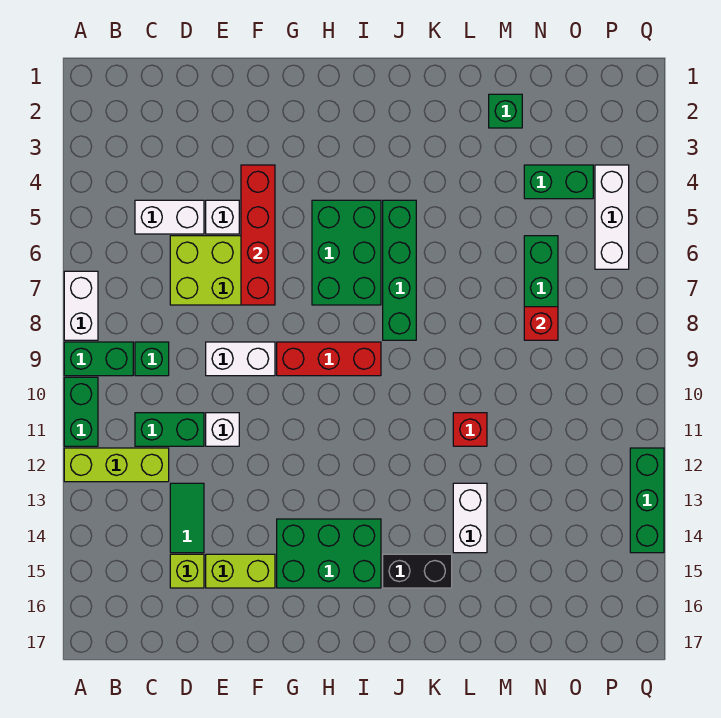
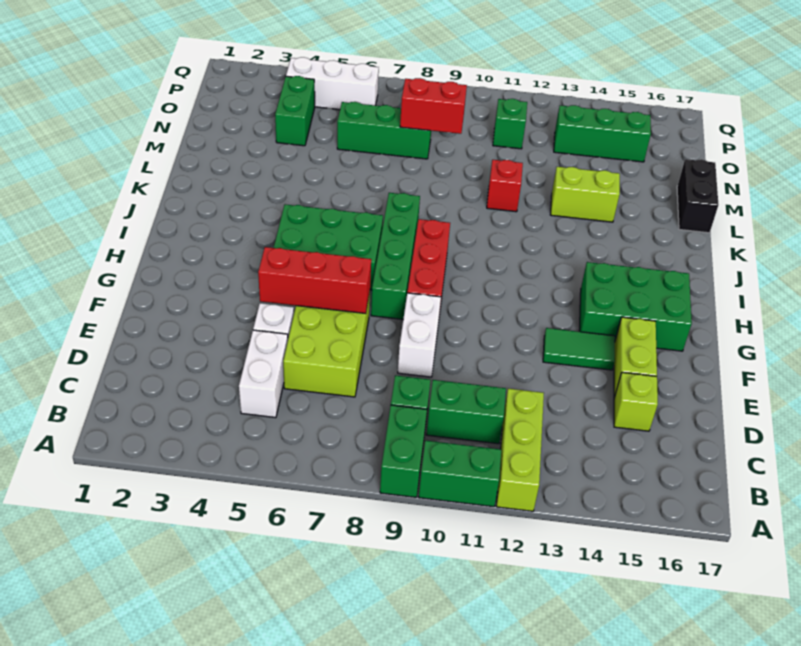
white brick A7:A8 level 1 -> none
green brick C11:D11 level 1 -> green brick C10:C11 level 1
green tile D13:D14 level 1 -> green tile F13:F14 level 1
white brick E11 level 1 -> none
red brick F4:F7 level 2 -> red brick F5:F7 level 2
green brick G14:I15 level 1 -> green brick G14:H16 level 1
green brick J5:J8 level 1 -> green brick G8:J8 level 1
black brick J15:K15 level 1 -> black brick L17:M17 level 1
white brick L13:L14 level 1 -> lime brick L13:L14 level 1
green brick M2 level 1 -> green brick O11 level 1
red brick N8 level 2 -> red brick N8:N9 level 2
green brick Q12:Q14 level 1 -> green brick O13:O15 level 1

